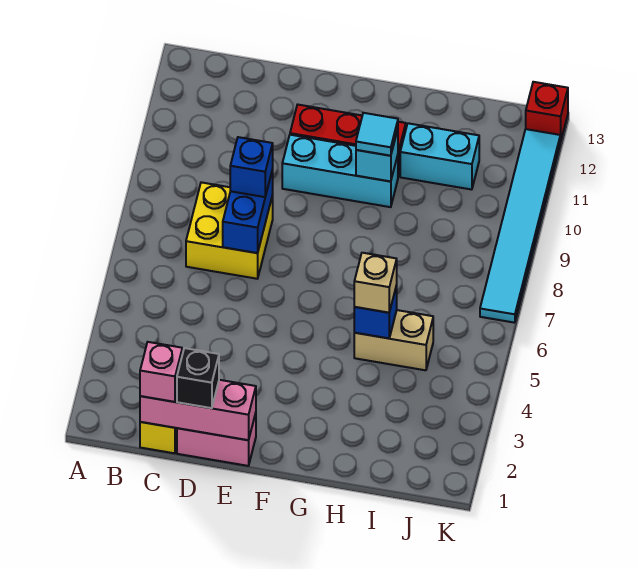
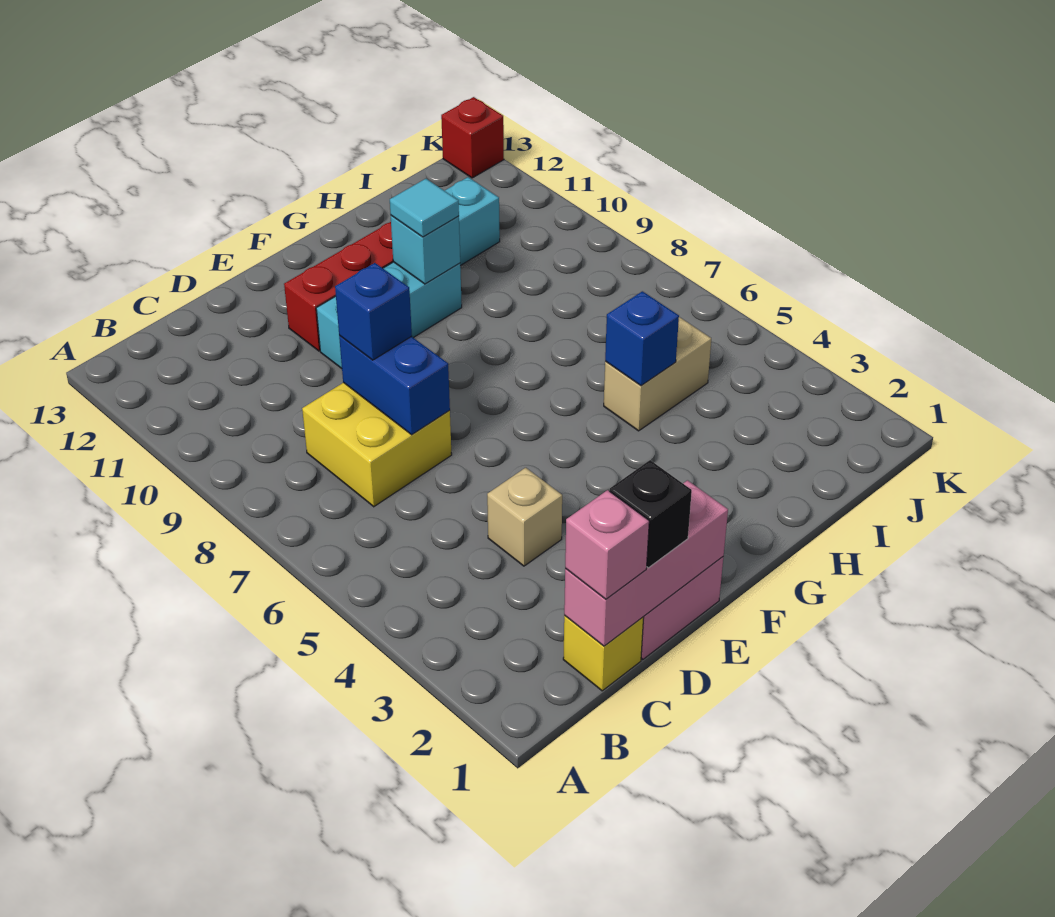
tan brick H5 level 3 -> tan brick D4 level 1
cyan tile K7:K12 level 1 -> none

